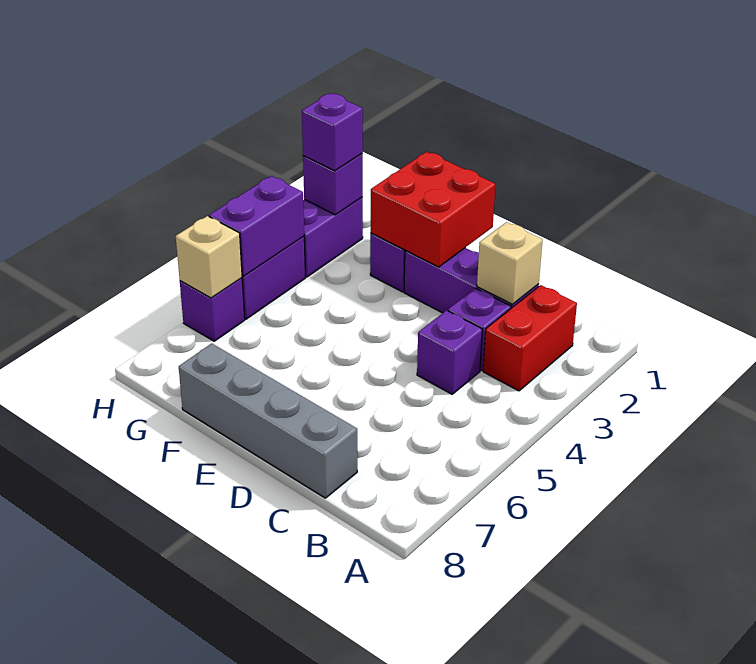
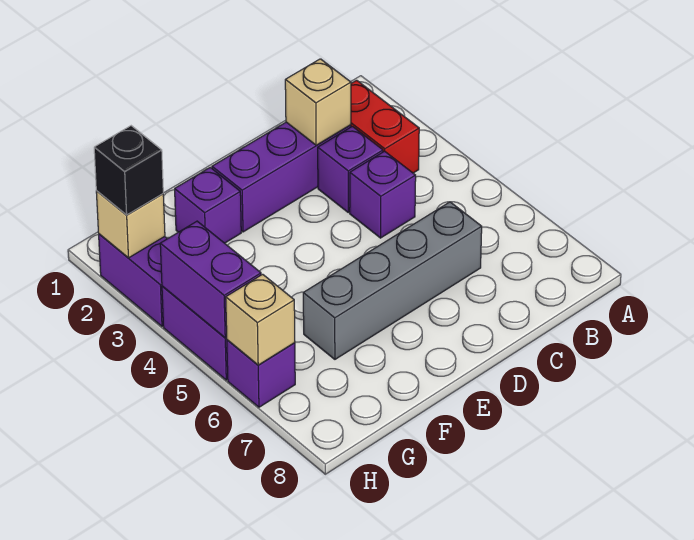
grey brick C8:F8 level 1 -> grey brick C6:F6 level 1
red brick E1:F2 level 2 -> none
purple brick H2 level 2 -> tan brick H2 level 2
purple brick H2 level 3 -> black brick H2 level 3

